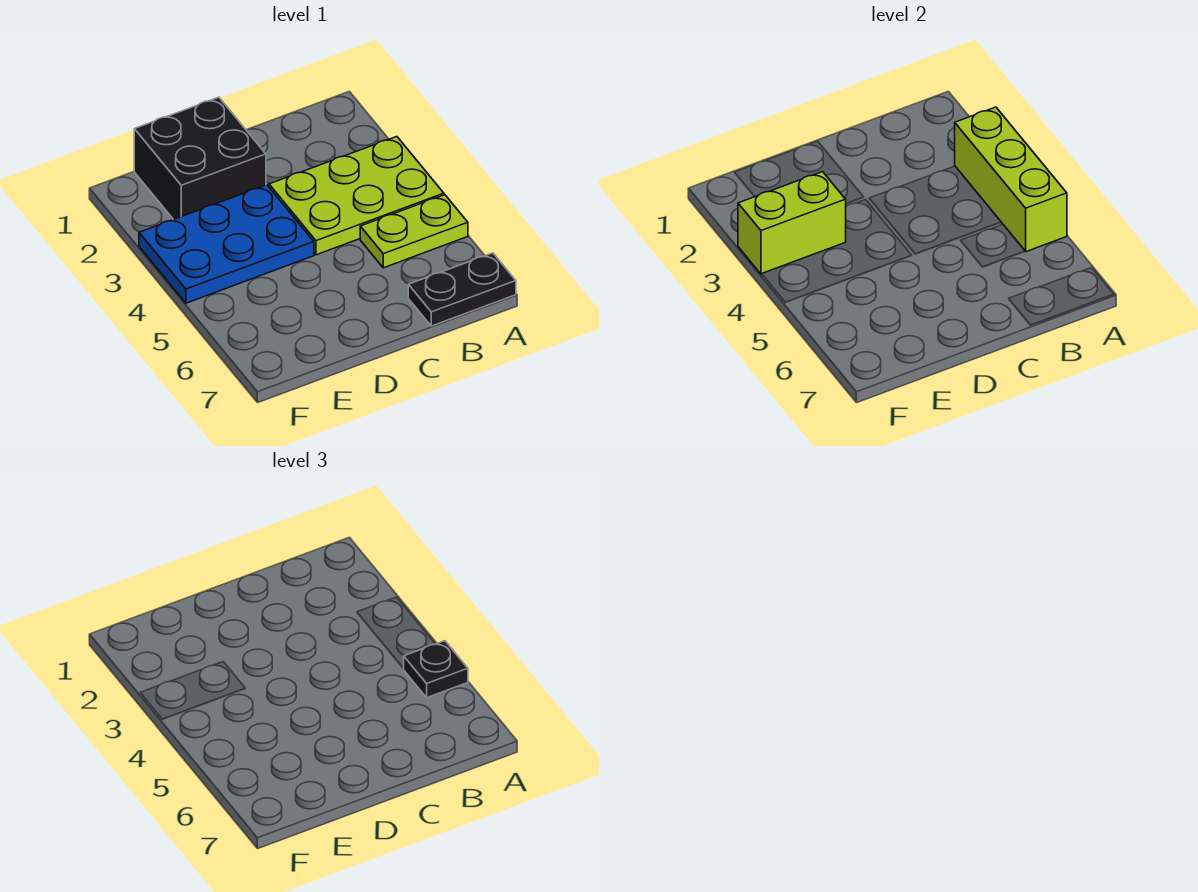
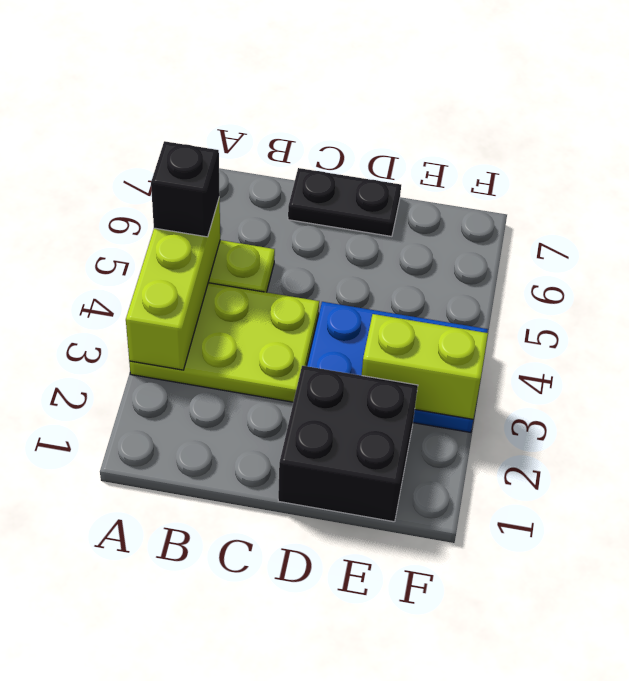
black plate A5 level 3 -> black brick A5 level 3
black plate A7:B7 level 1 -> black plate C7:D7 level 1

